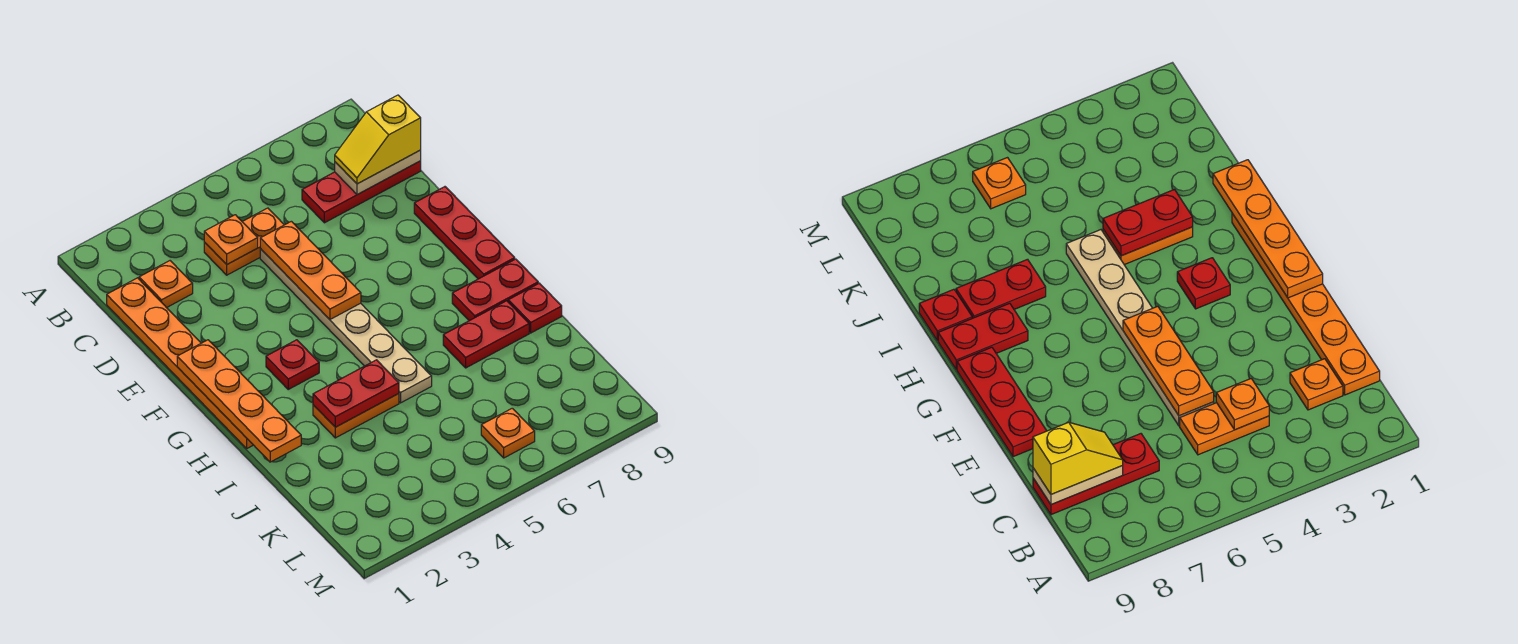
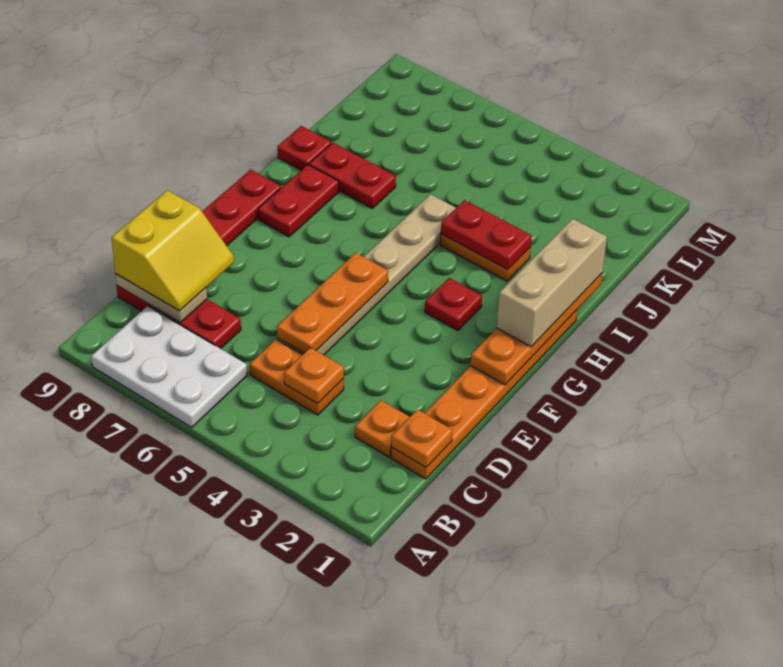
none -> white plate A6:B8 level 1
yellow slope C8:C9 level 3 top 9 -> yellow slope C8:D9 level 3 top 9
none -> tan brick G1:I1 level 3
red plate H8:H9 level 1 -> red plate G8:H8 level 1
orange plate L6 level 1 -> orange plate C1 level 2

